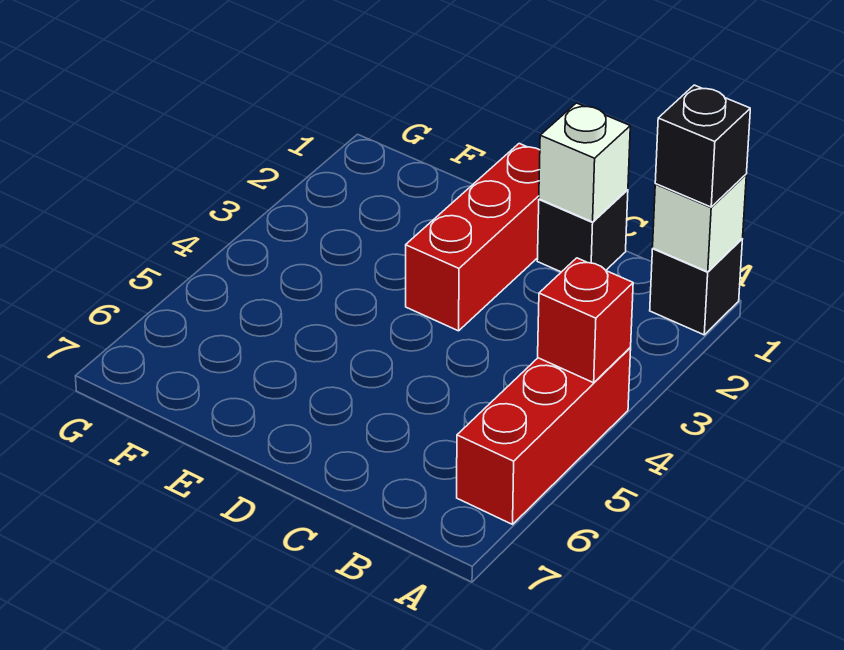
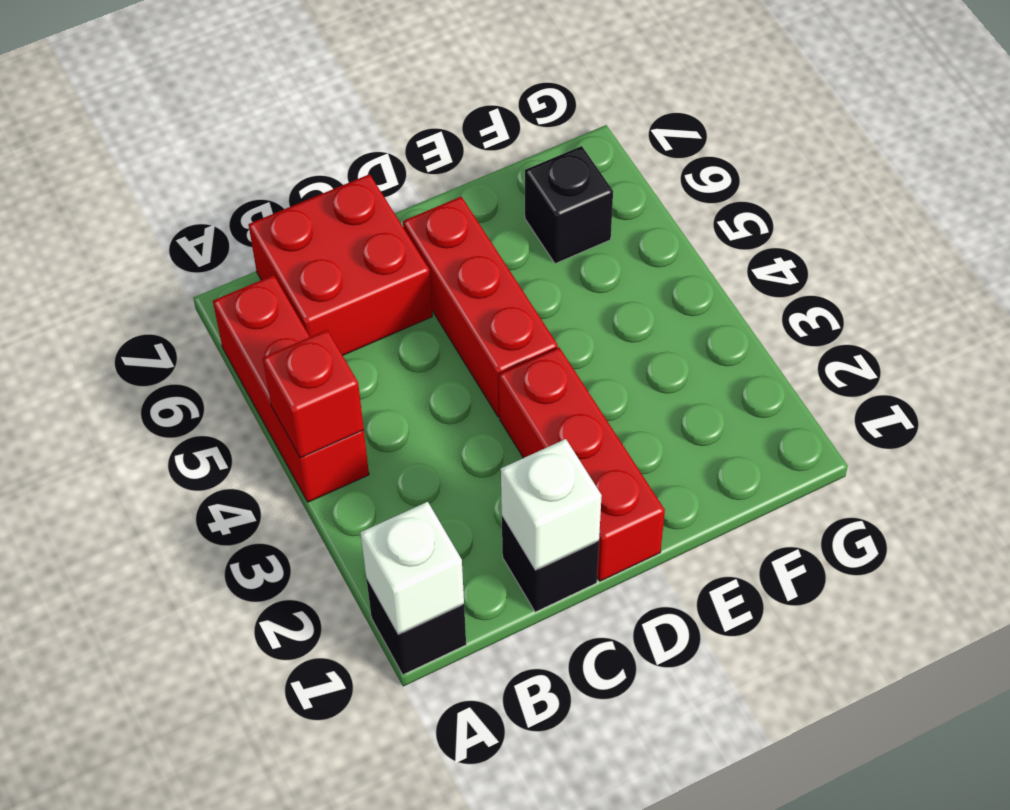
black brick A1 level 3 -> black brick F6 level 1
none -> red brick B6:C7 level 1
none -> red brick D4:D6 level 1

